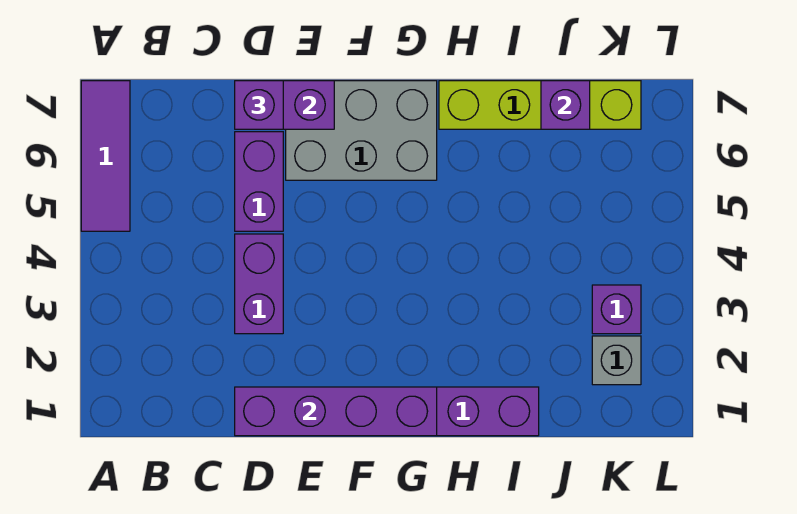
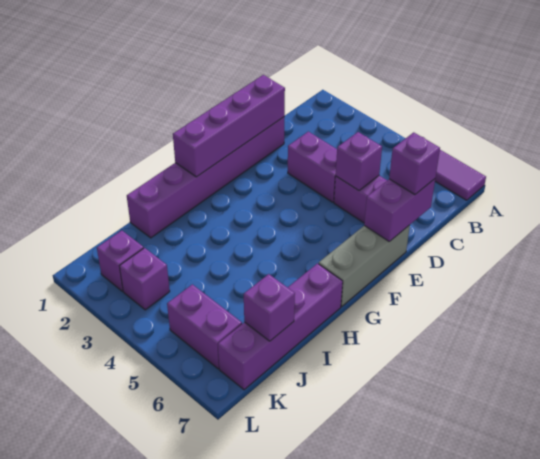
none -> purple brick D5 level 2
grey brick E6:G7 level 1 -> grey brick E7:G7 level 1
lime brick H7:K7 level 1 -> purple brick H7:K7 level 1
grey brick K2 level 1 -> purple brick K2 level 1
none -> purple brick K5:K6 level 1

